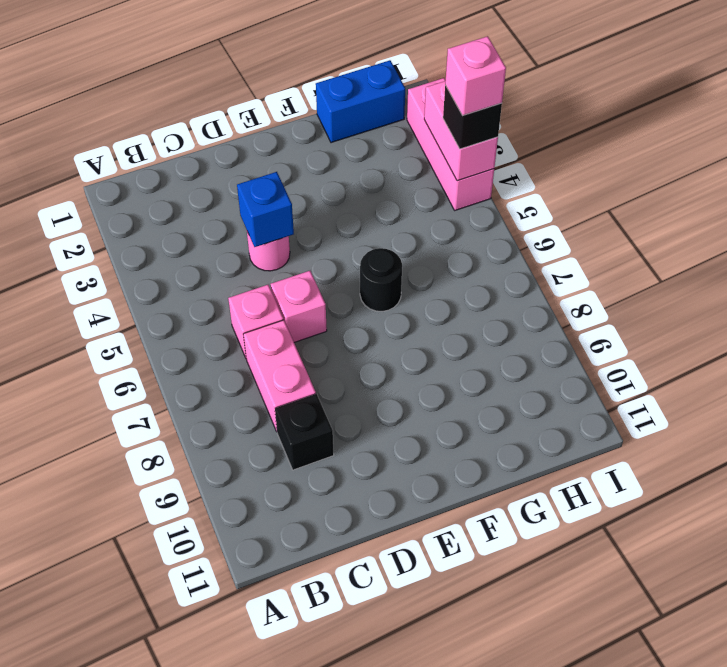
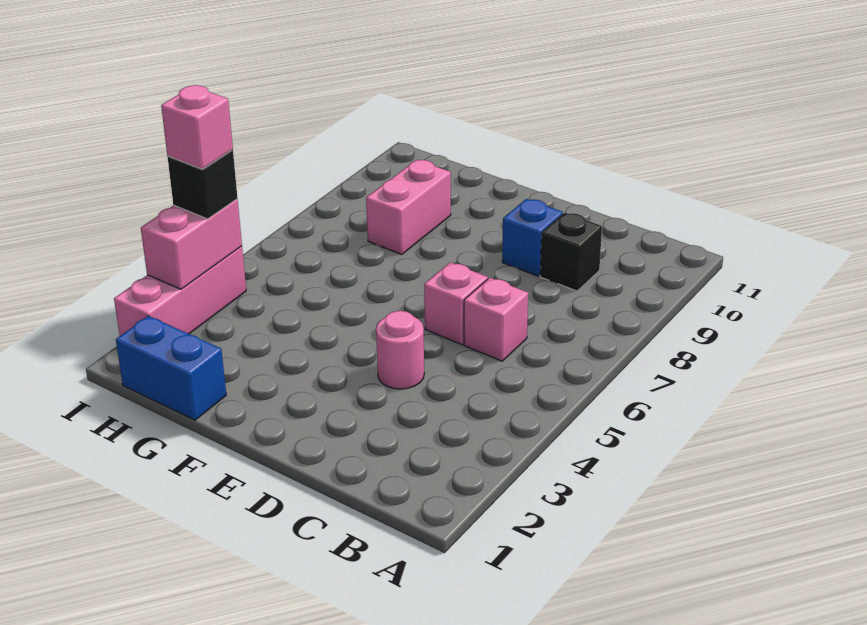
pink brick C7:C8 level 1 -> pink brick G8:G9 level 1
blue brick D4 level 2 -> blue brick D9 level 1
black round brick F6 level 1 -> none

